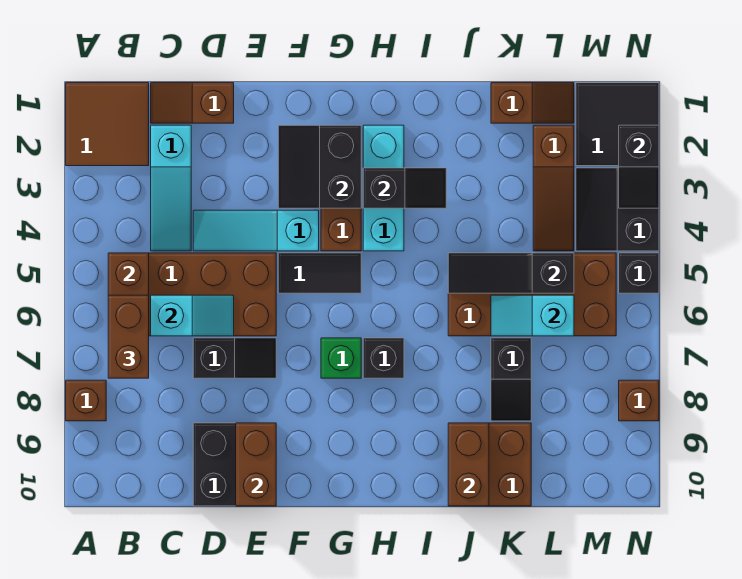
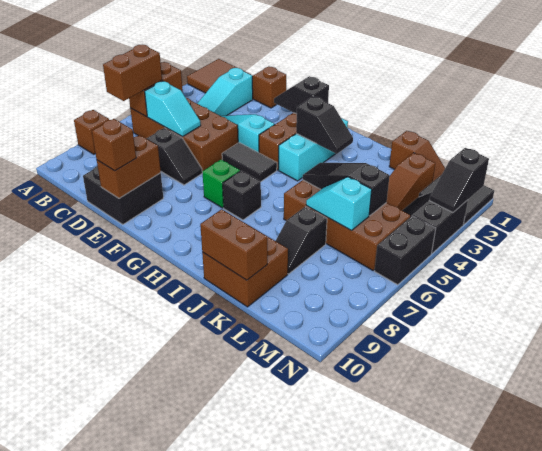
black slope F2:G3 level 2 top G -> black slope F2:G2 level 2 top G
brown brick J9:J10 level 2 -> brown brick J10:K10 level 2
black brick N5 level 1 -> black brick N5:N6 level 1
brown brick N8 level 1 -> brown brick E10 level 3

